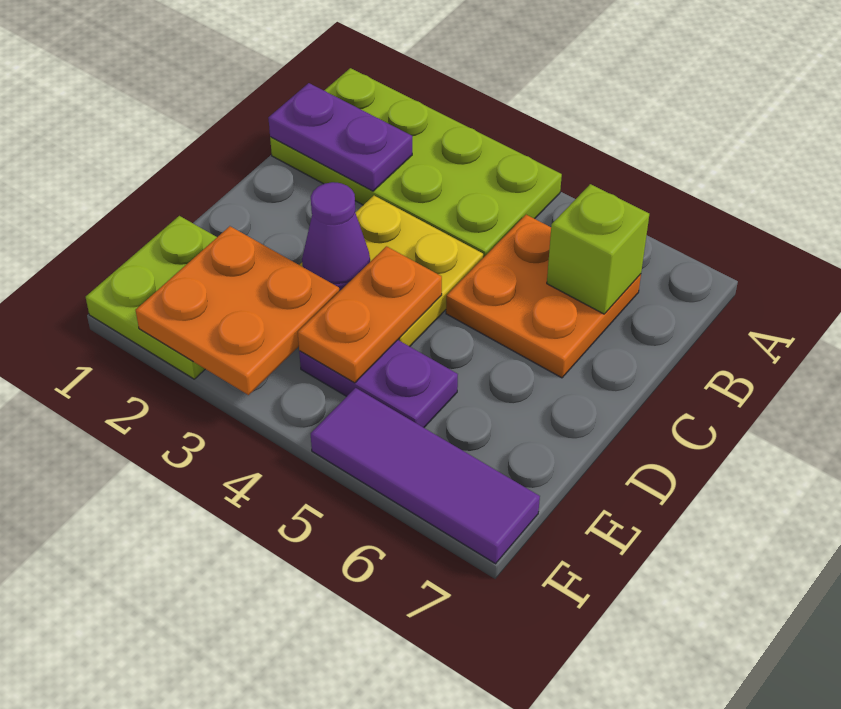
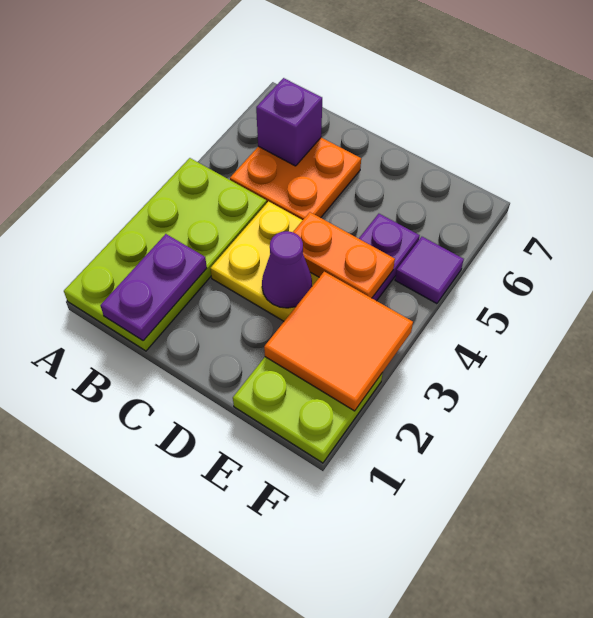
lime brick B6 level 2 -> purple brick B6 level 2
orange plate E2:F3 level 2 -> orange tile E2:F3 level 2
purple tile F5:F7 level 1 -> purple tile F5 level 1

